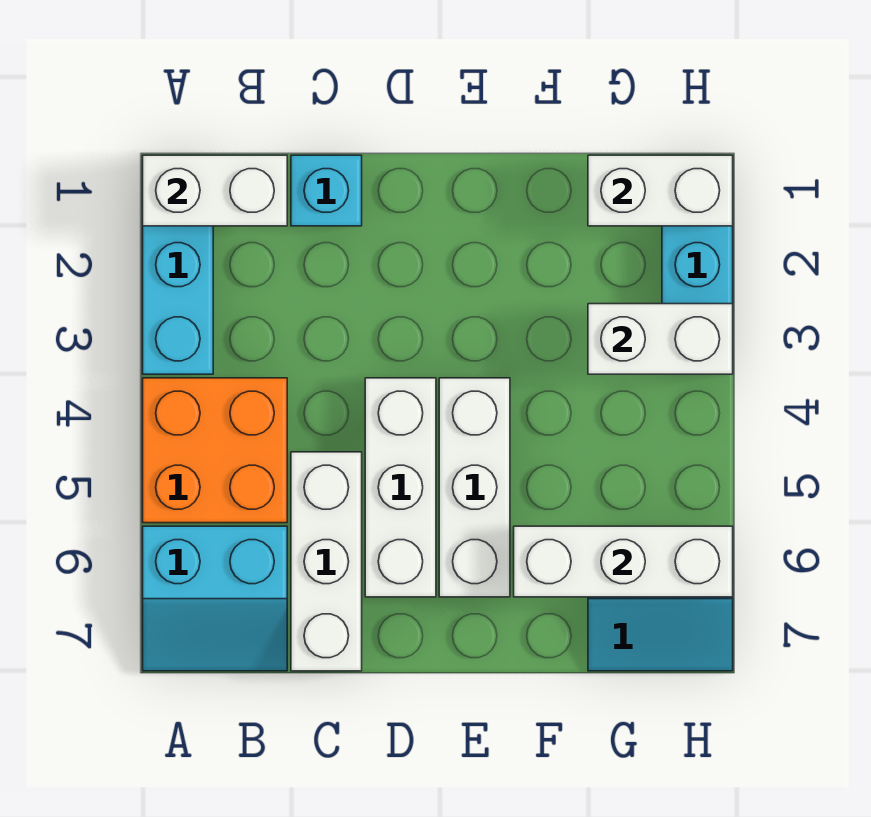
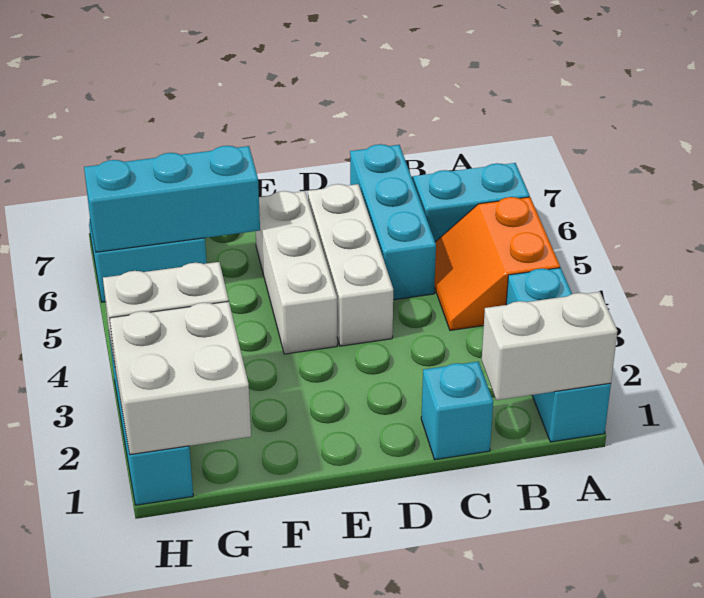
orange brick A4:B5 level 1 -> orange slope A4:B5 level 1 top A
white brick C5:C7 level 1 -> cyan brick C5:C7 level 1
white brick F6:H6 level 2 -> cyan brick F6:H6 level 2
white brick G1:H1 level 2 -> white brick G1:H2 level 2

